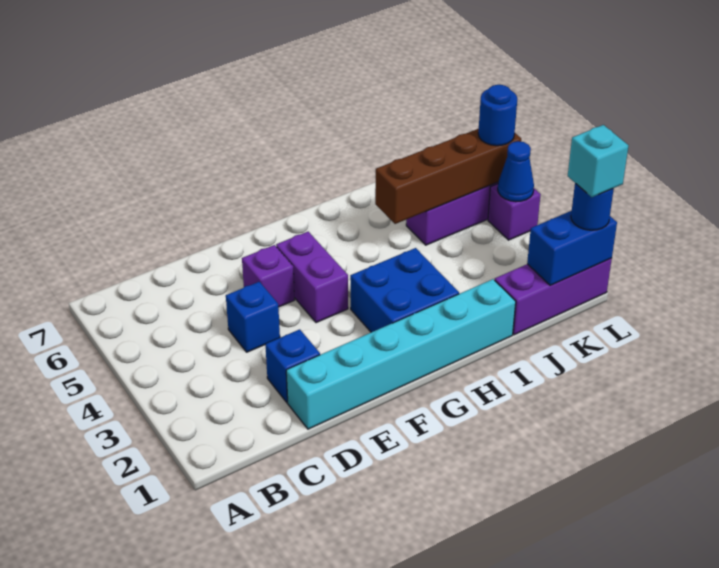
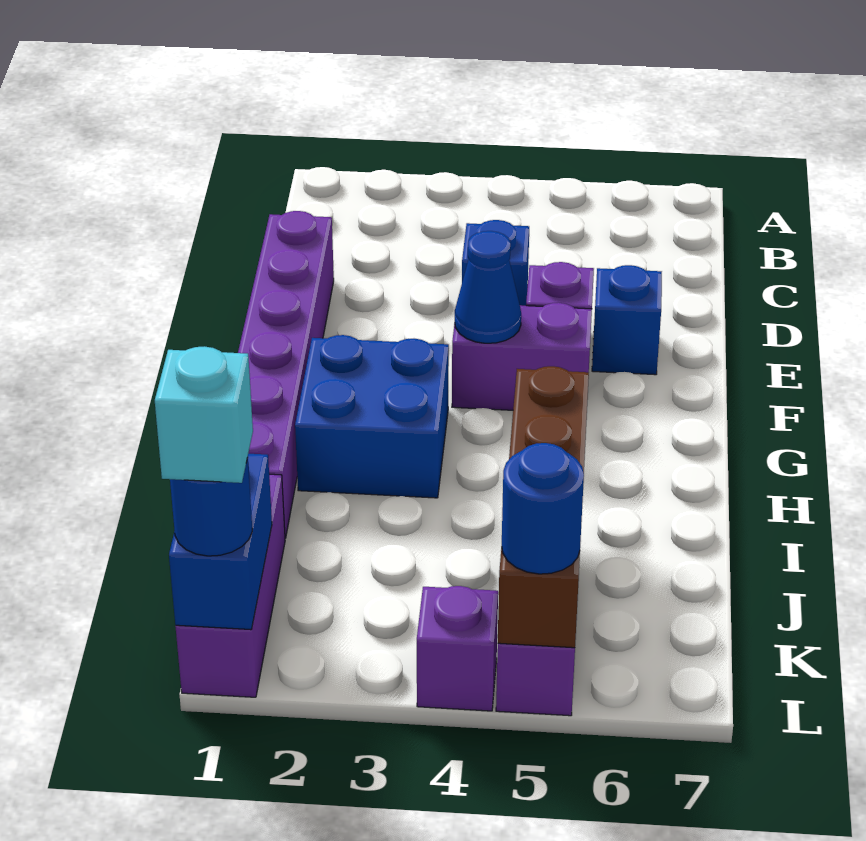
cyan brick D1:I1 level 1 -> purple brick D1:I1 level 1
blue brick D2 level 1 -> blue brick E6 level 1
blue cone L4 level 2 -> blue cone F4 level 2

